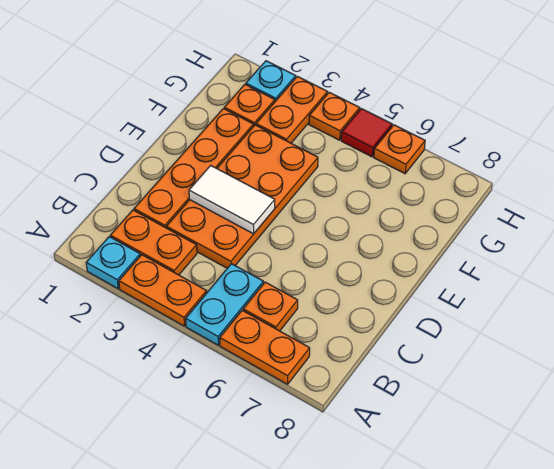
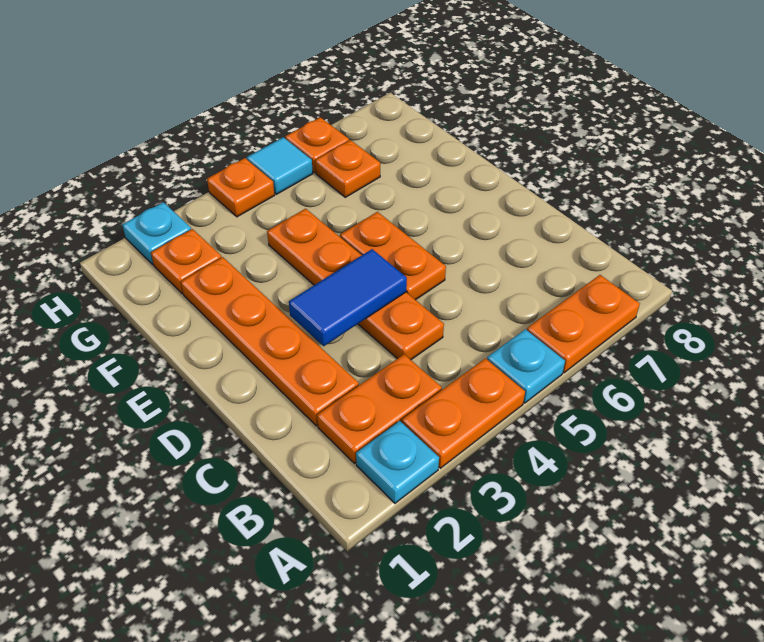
cyan plate A5:B5 level 1 -> cyan plate A5 level 1
orange plate B6 level 1 -> orange plate G6 level 1
orange plate C3:F4 level 1 -> orange plate C4:F4 level 1
white tile D3:D4 level 2 -> blue tile D3:D4 level 2
orange plate G3:H3 level 1 -> orange plate D5:E5 level 1
red tile H5 level 1 -> cyan tile H5 level 1

